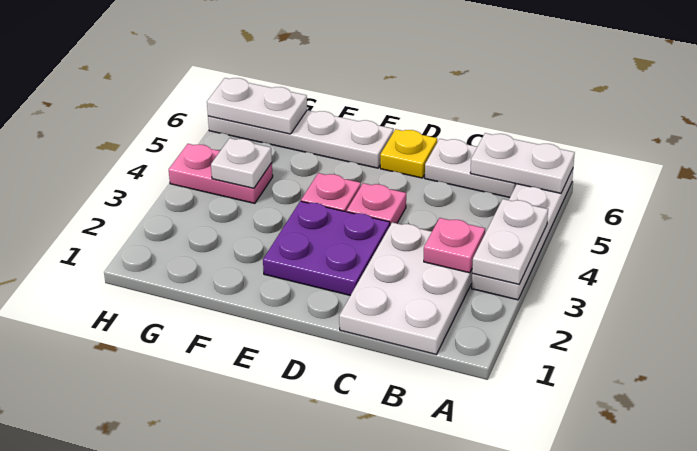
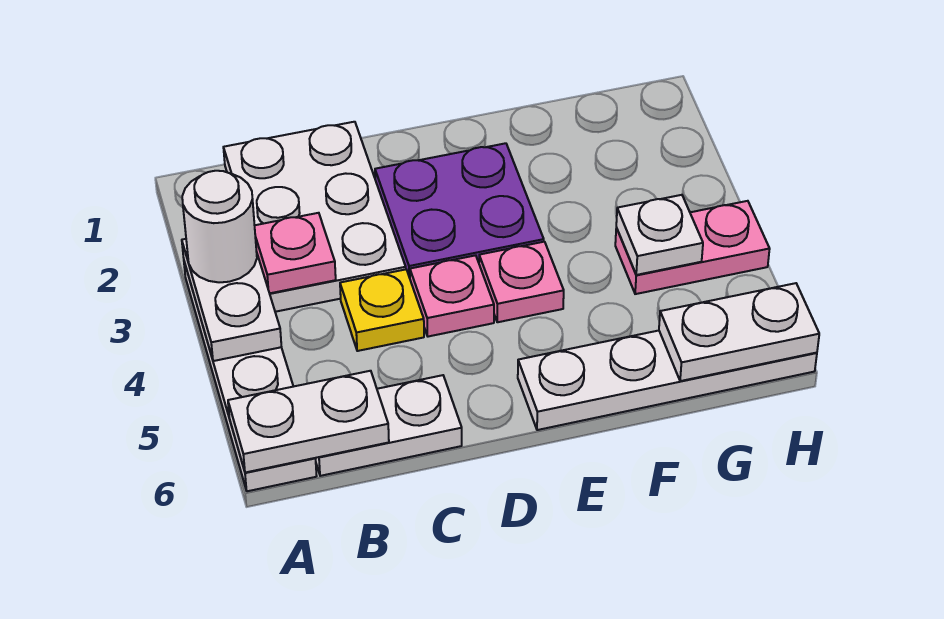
none -> white round brick A3 level 3
yellow plate D6 level 1 -> yellow plate C4 level 1

